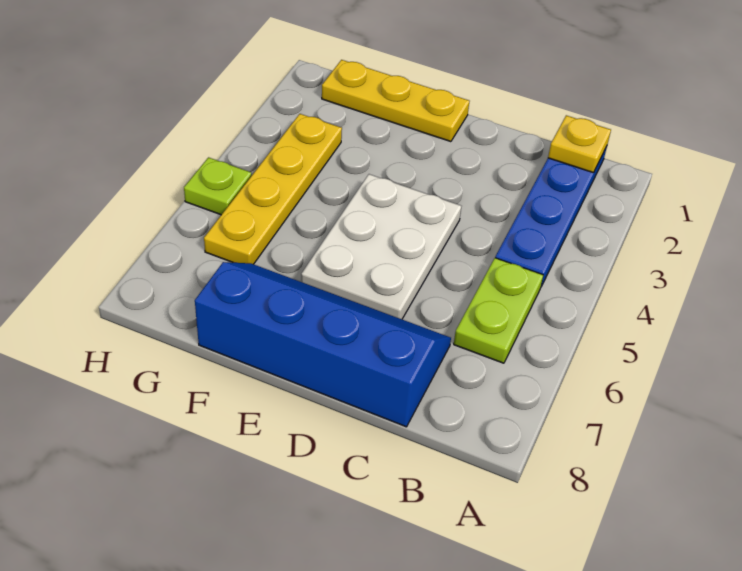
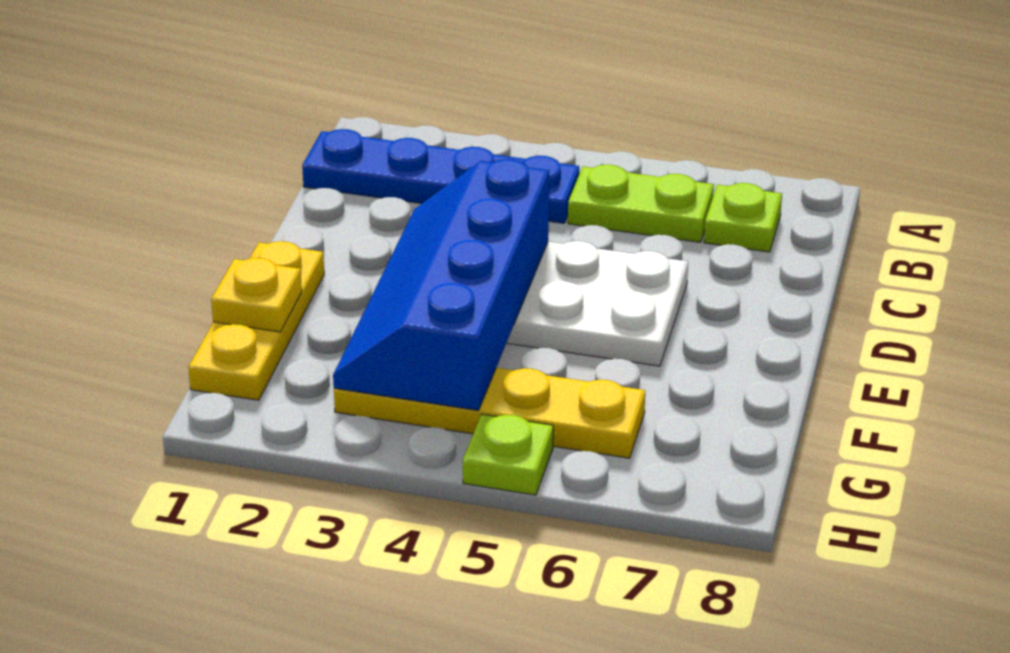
yellow plate B1 level 2 -> yellow plate F1 level 2
none -> lime plate B7 level 1
blue slope C7:F8 level 1 top 8 -> blue slope D3:G4 level 2 top 4

